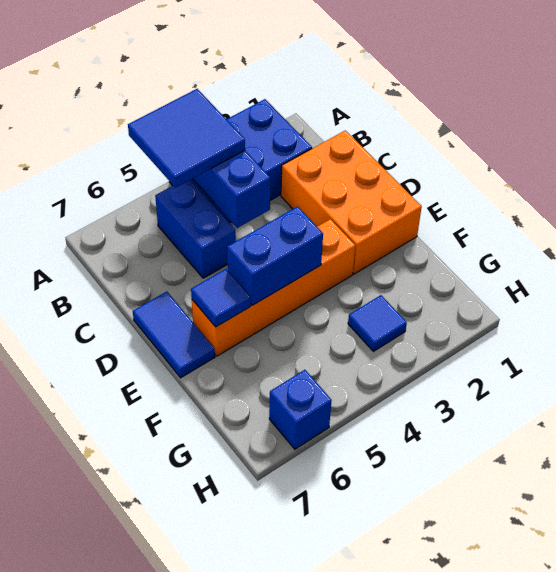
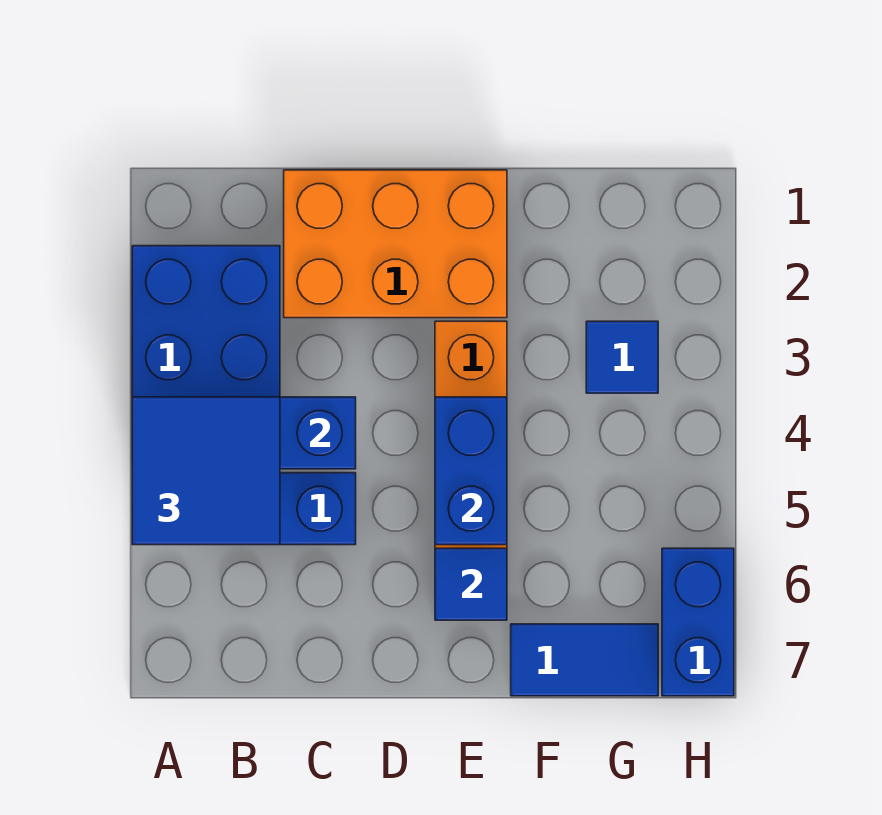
blue tile D7:E7 level 1 -> blue tile F7:G7 level 1
blue brick H6 level 1 -> blue brick H6:H7 level 1

